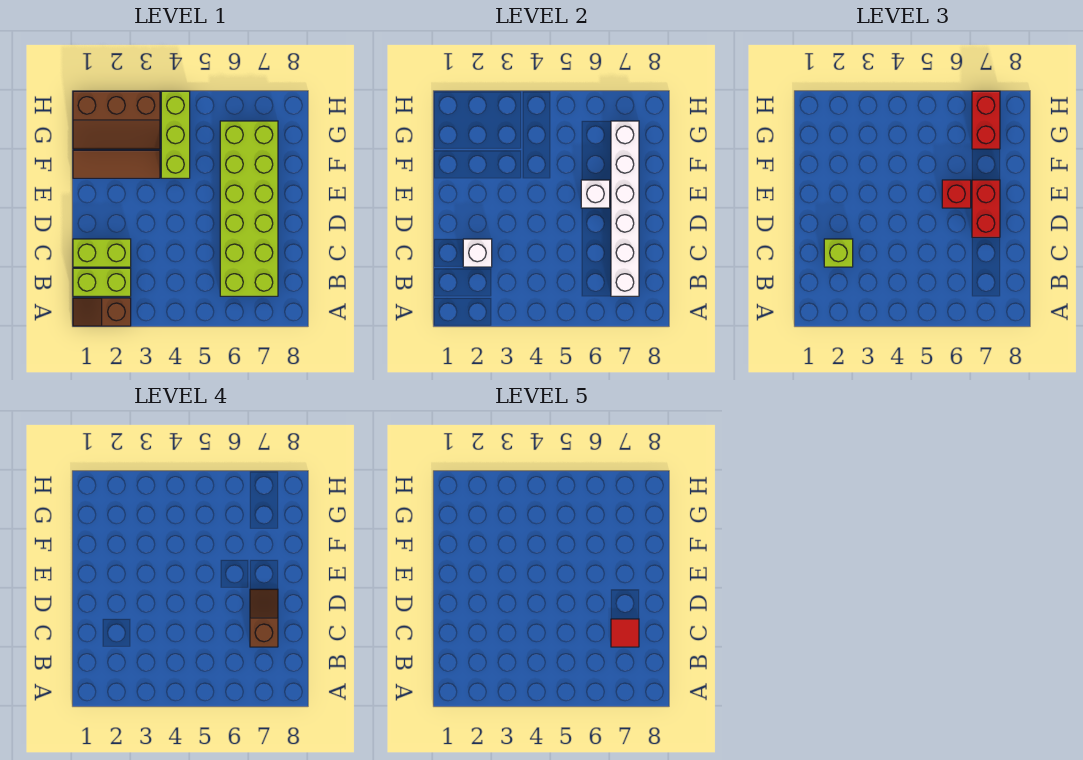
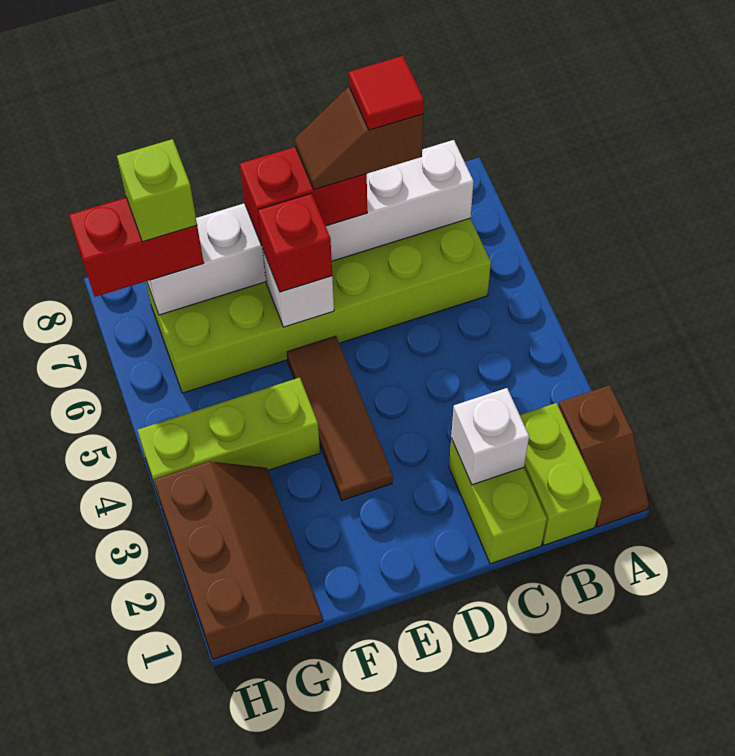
lime brick C2 level 3 -> lime brick G7 level 4
brown tile F1:F3 level 1 -> brown tile E3:E5 level 1

